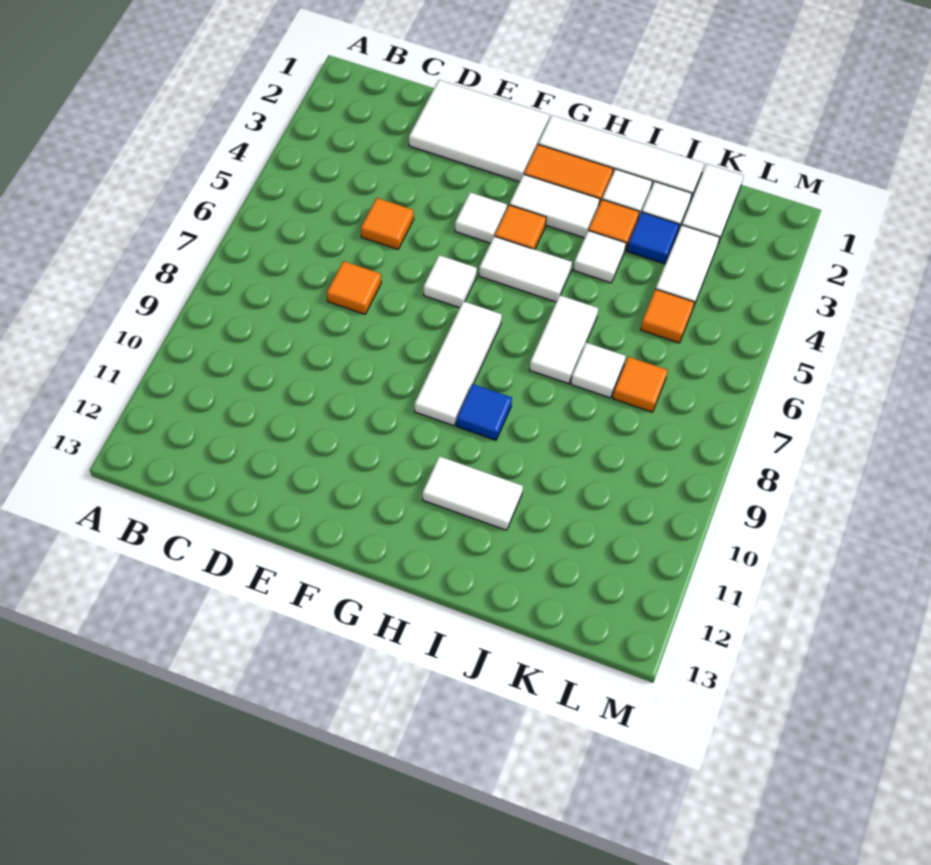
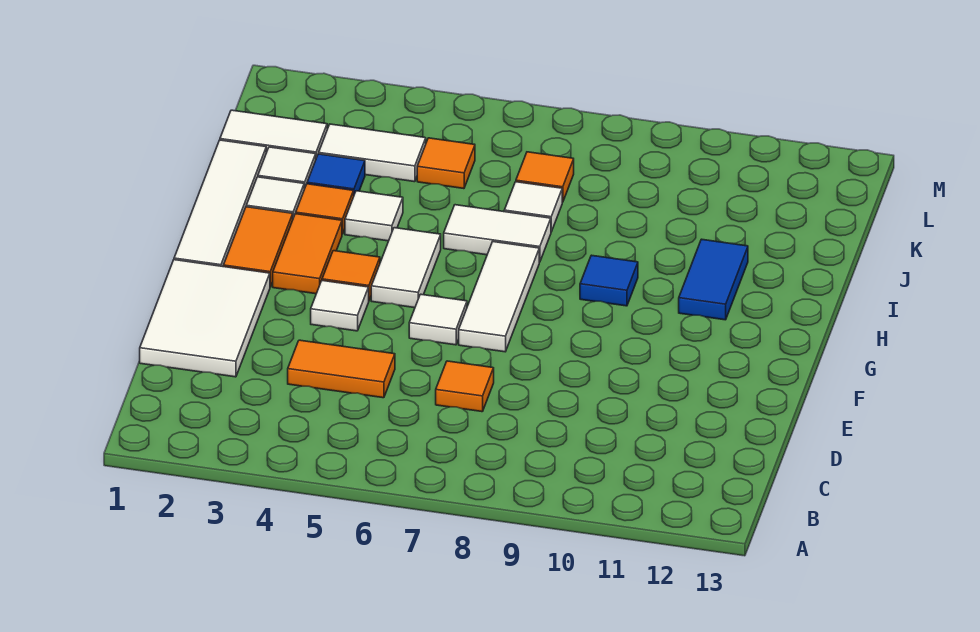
orange tile D5 level 1 -> orange tile D4:D5 level 1
white tile G3:H3 level 1 -> orange tile G3:H3 level 1
white tile G7:G9 level 1 -> white tile F7:H7 level 1
white tile H11:I11 level 1 -> blue tile H11:I11 level 1

